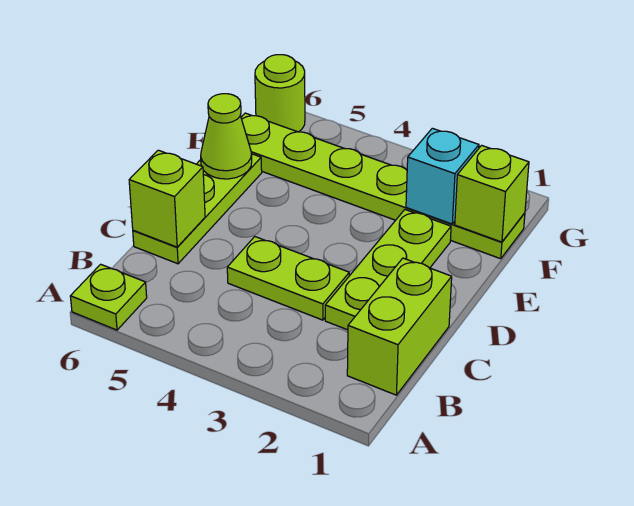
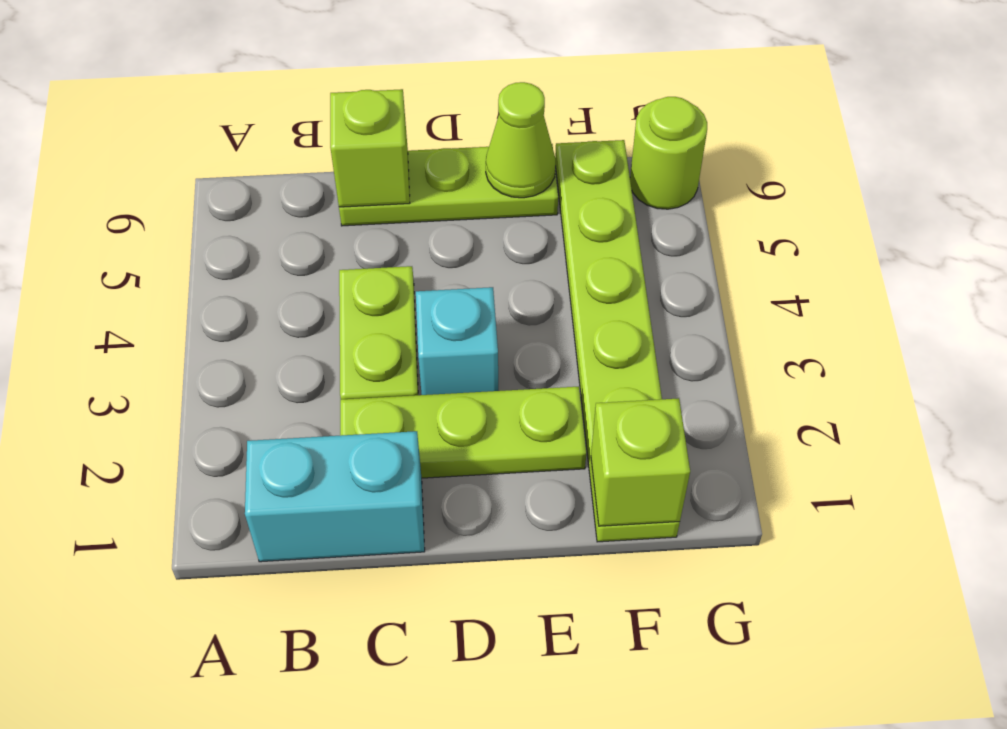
lime plate A6 level 1 -> none
lime brick B1:C1 level 1 -> cyan brick B1:C1 level 1
cyan brick F2 level 2 -> cyan brick D3 level 1

